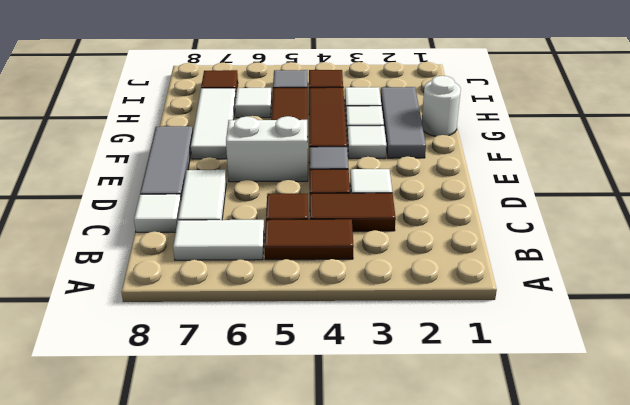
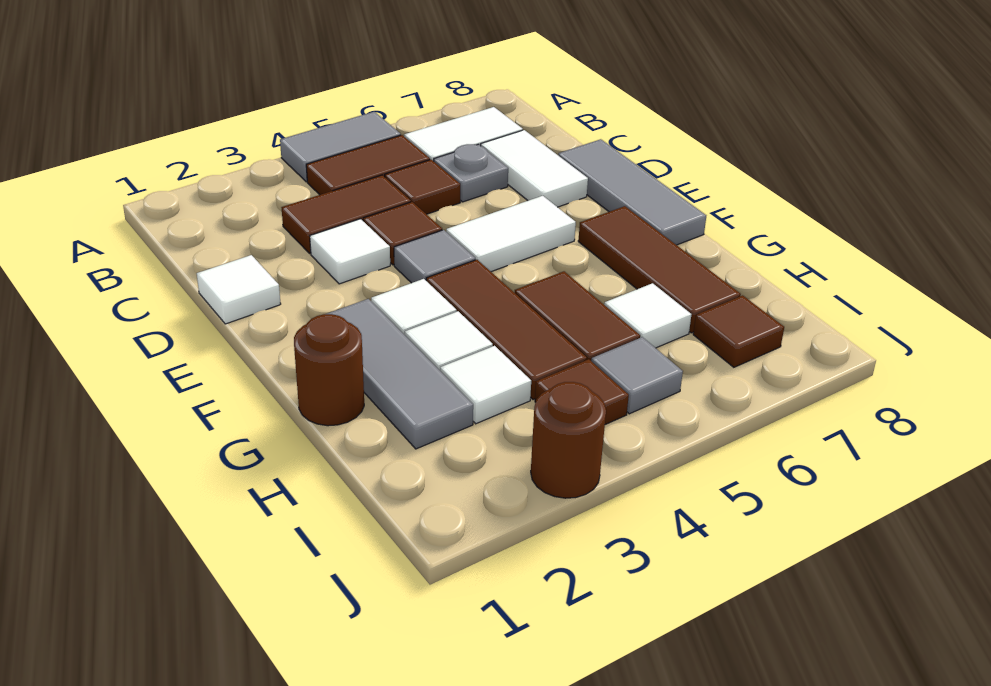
none -> grey tile A4:A5 level 1
none -> grey plate C6 level 1
white tile C8 level 1 -> white tile D1 level 1
white brick E5:E6 level 1 -> white tile E5:E6 level 1
white tile F7:H7 level 1 -> brown tile F7:H7 level 1
white round brick G1 level 1 -> brown round brick G1 level 1
none -> brown round brick J3 level 1

